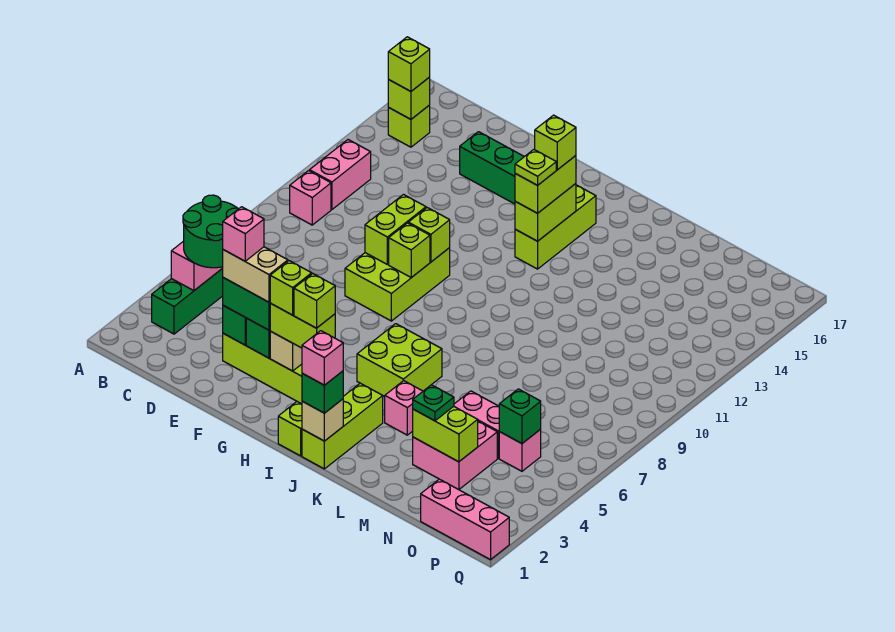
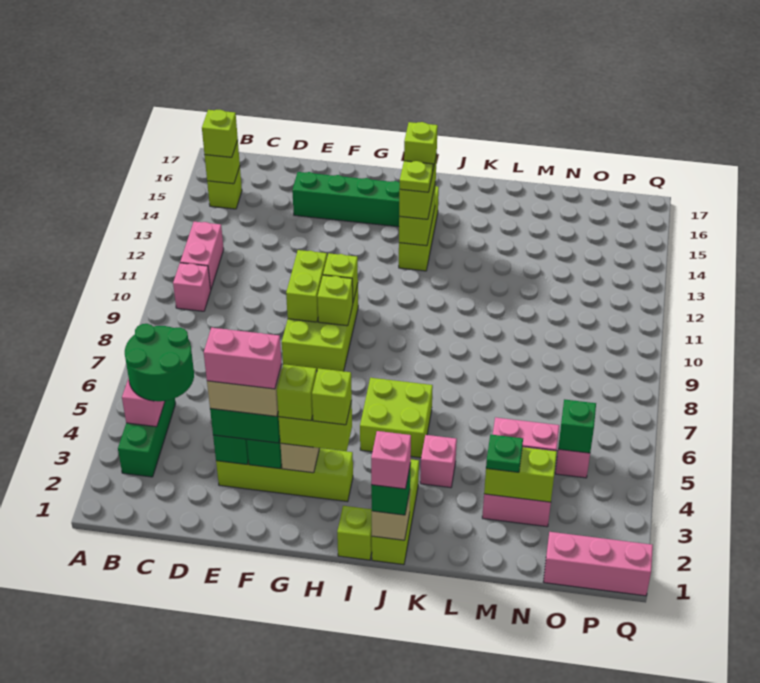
pink brick E3 level 5 -> pink brick E3:F3 level 5

